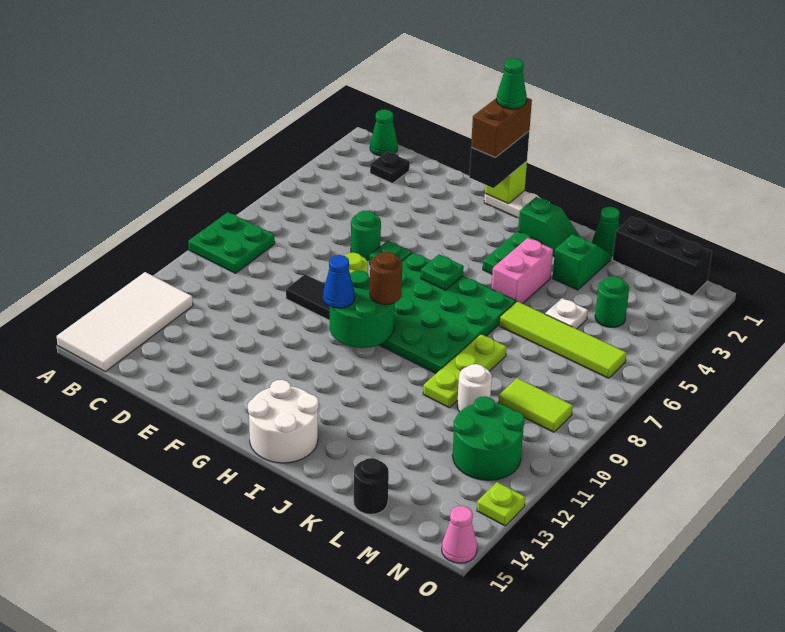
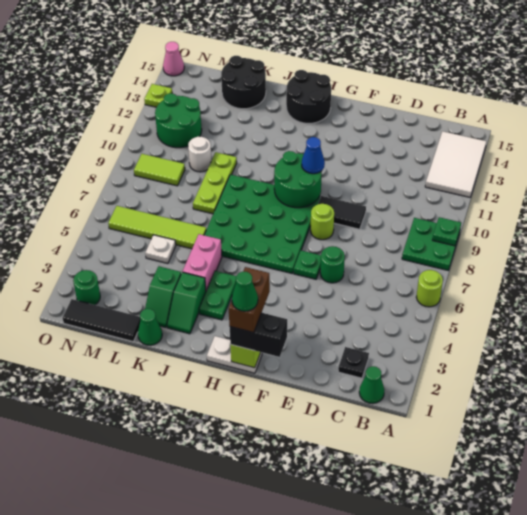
none -> lime round brick A6 level 1
white tile A12:B15 level 1 -> white tile A12:B14 level 1
black brick G1:G2 level 3 -> black brick F1:G1 level 3
green plate H6 level 2 -> green plate A9 level 2
brown round brick H9 level 3 -> none
white round brick H14:I15 level 1 -> black round brick H14:I15 level 1
green slope I2:J2 level 1 top I -> green slope J2:J3 level 1 top 3
black brick L1:N1 level 1 -> black tile L1:N1 level 1
black round brick L15 level 1 -> black round brick K14:L15 level 1
green round brick M4 level 1 -> green round brick N2 level 1

